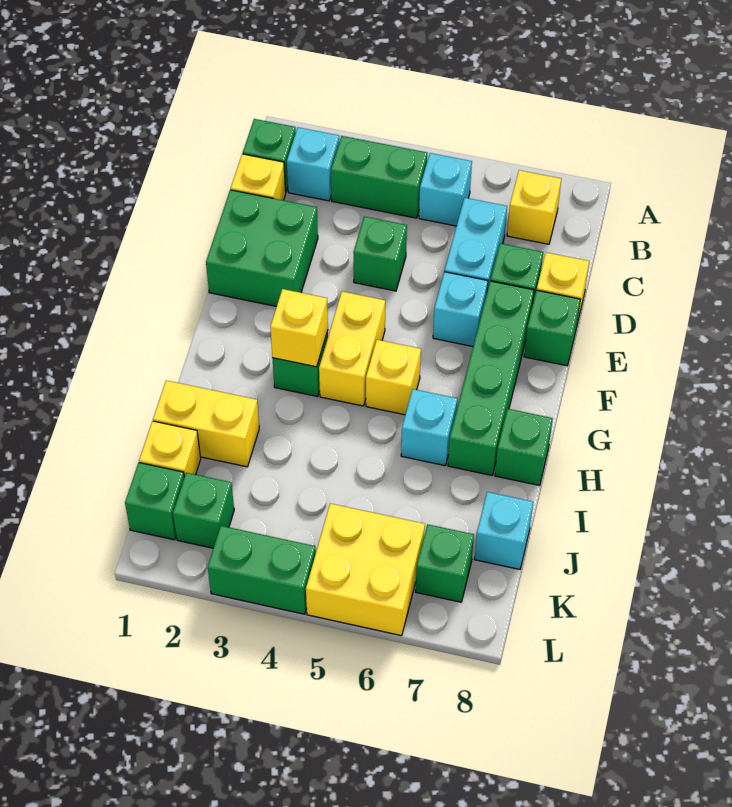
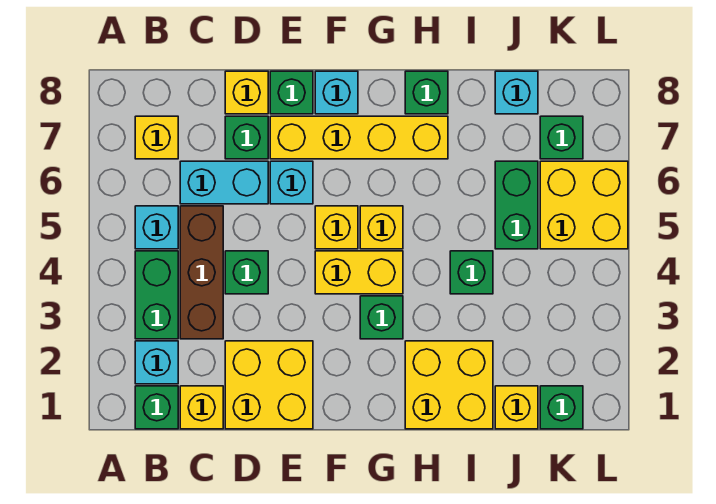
none -> brown brick C3:C5 level 1
green brick D1:E2 level 1 -> yellow brick D1:E2 level 1
green brick E7:H7 level 1 -> yellow brick E7:H7 level 1
yellow brick G3 level 2 -> yellow brick F5 level 1
cyan brick H6 level 1 -> cyan brick F8 level 1
yellow brick I1:I2 level 1 -> yellow brick H1:I2 level 1
green brick K2 level 1 -> green brick I4 level 1
green brick L3:L4 level 1 -> green brick J5:J6 level 1

